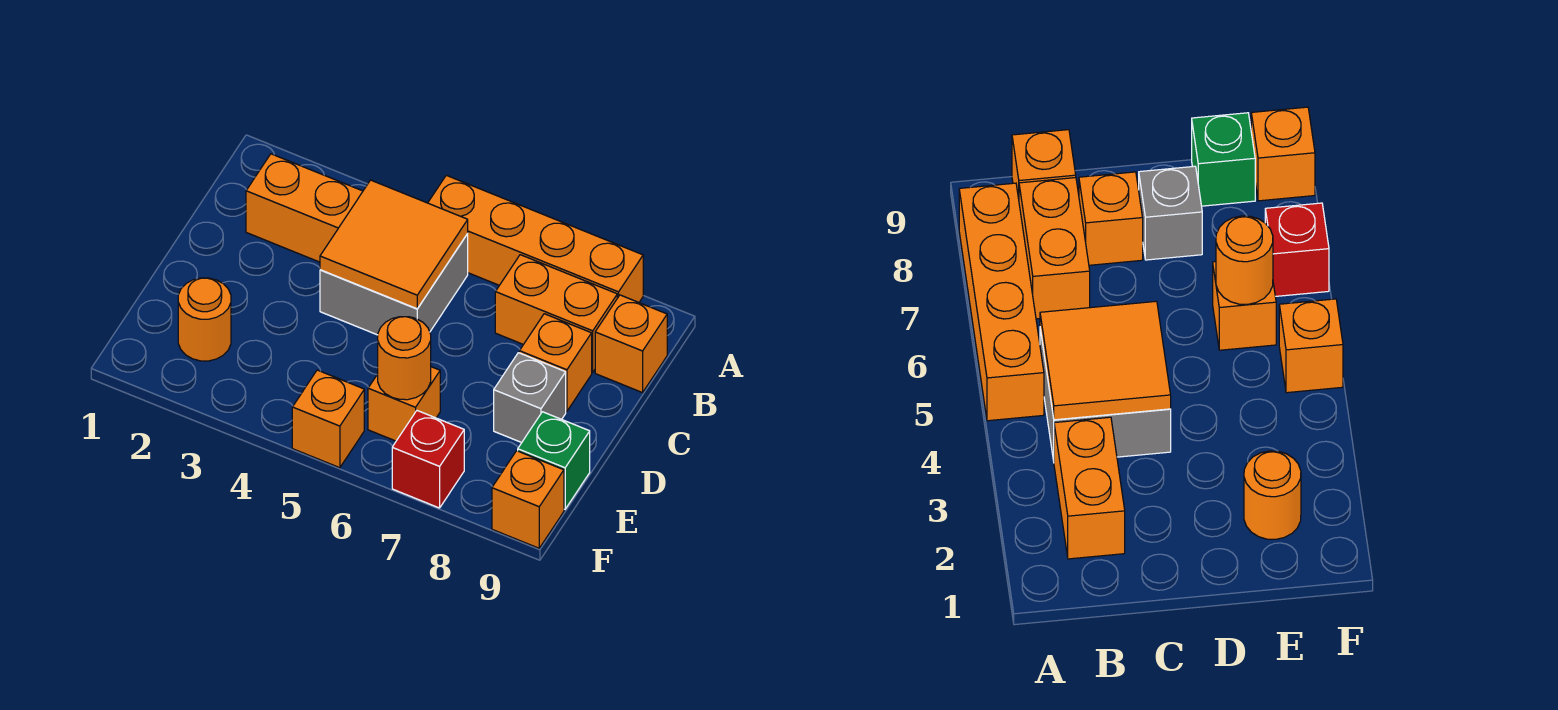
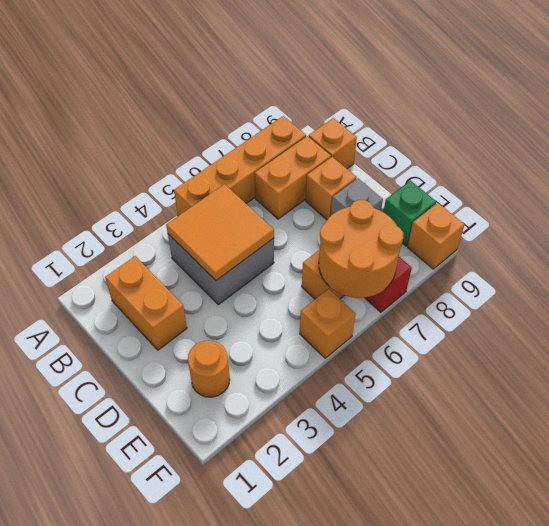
orange brick B2:B3 level 1 -> orange brick B2:C2 level 1
orange round brick E6 level 2 -> orange round brick E6:F7 level 2

